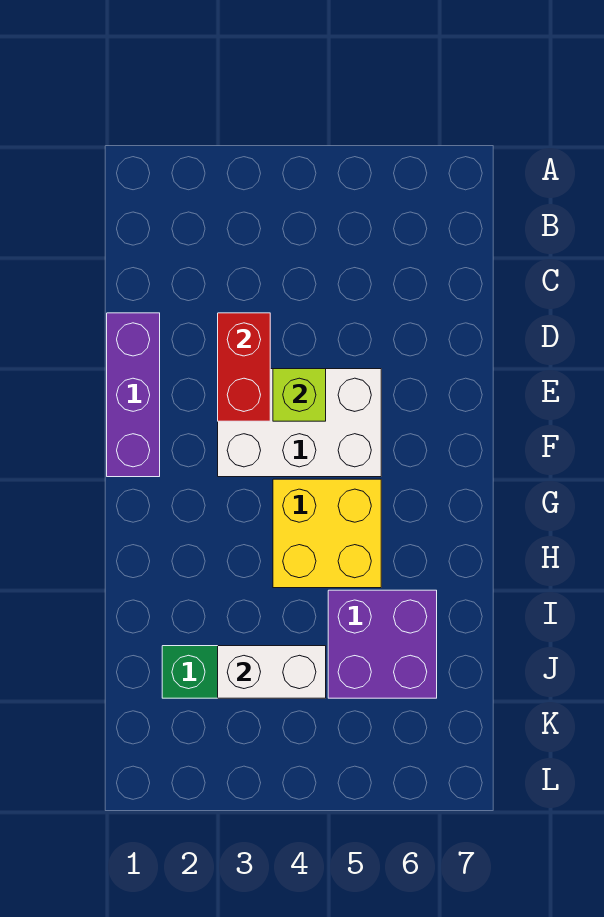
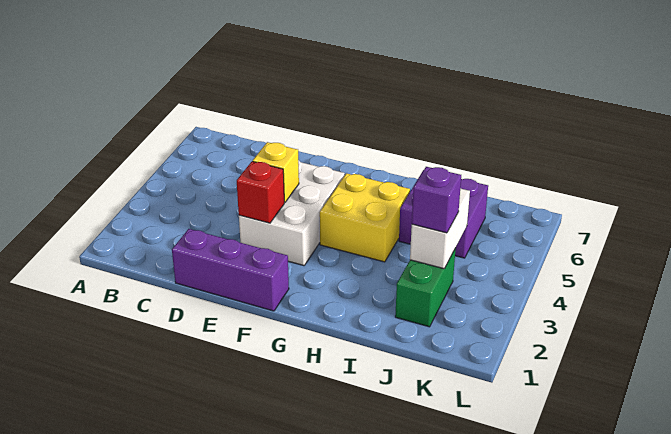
red brick D3:E3 level 2 -> red brick E3 level 2
lime brick E4 level 2 -> yellow brick E4 level 2
none -> purple brick J3 level 3

